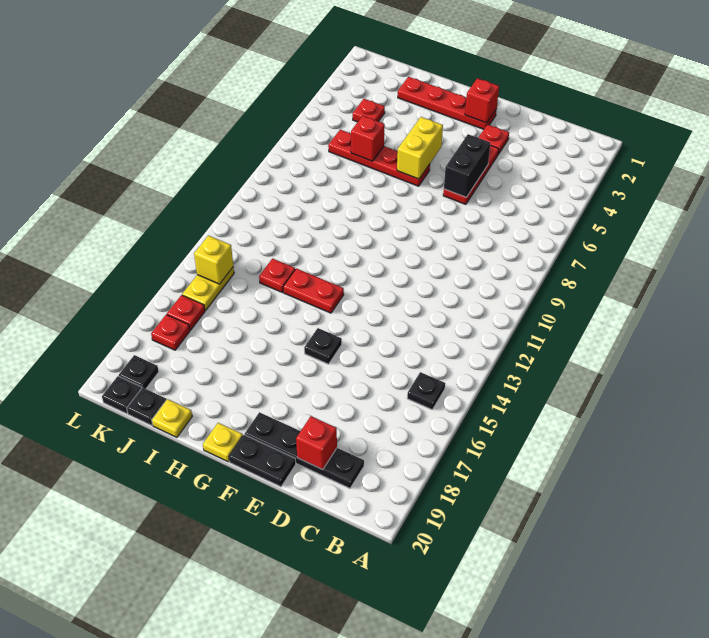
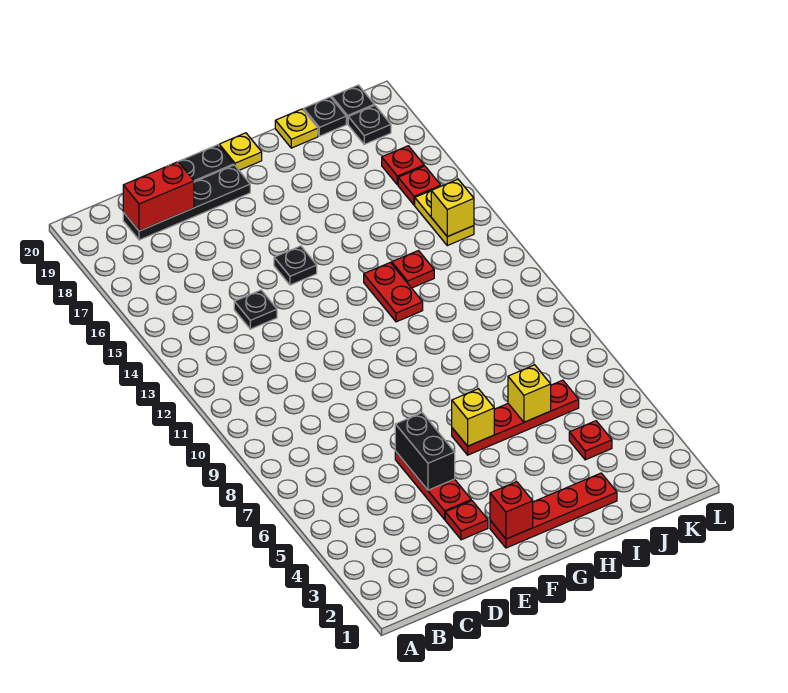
black plate B15 level 1 -> black plate D14 level 1
red brick D19 level 2 -> red brick C19:D19 level 2
yellow brick G5:G6 level 2 -> yellow brick G6 level 2
red plate G13:H13 level 1 -> red plate H12:H13 level 1
red brick I6 level 2 -> yellow brick I6 level 2

